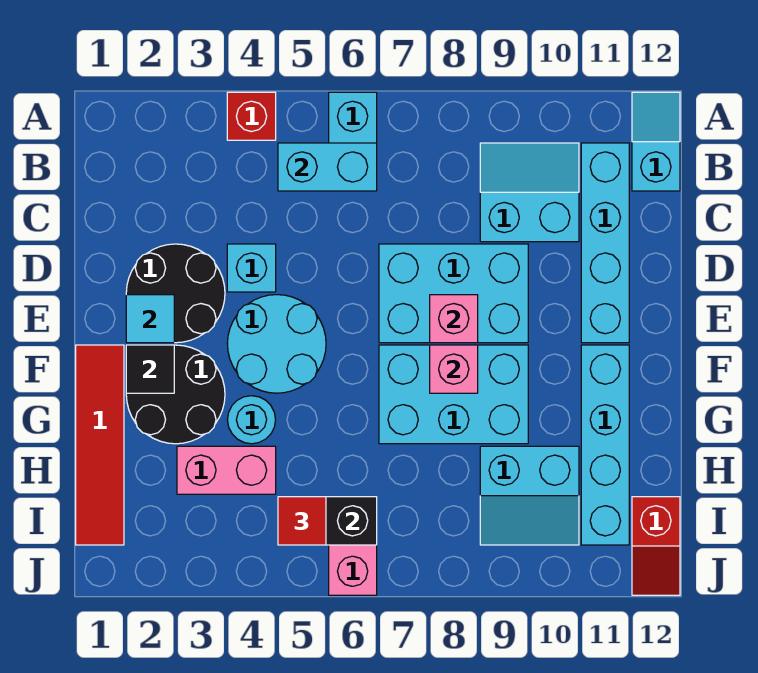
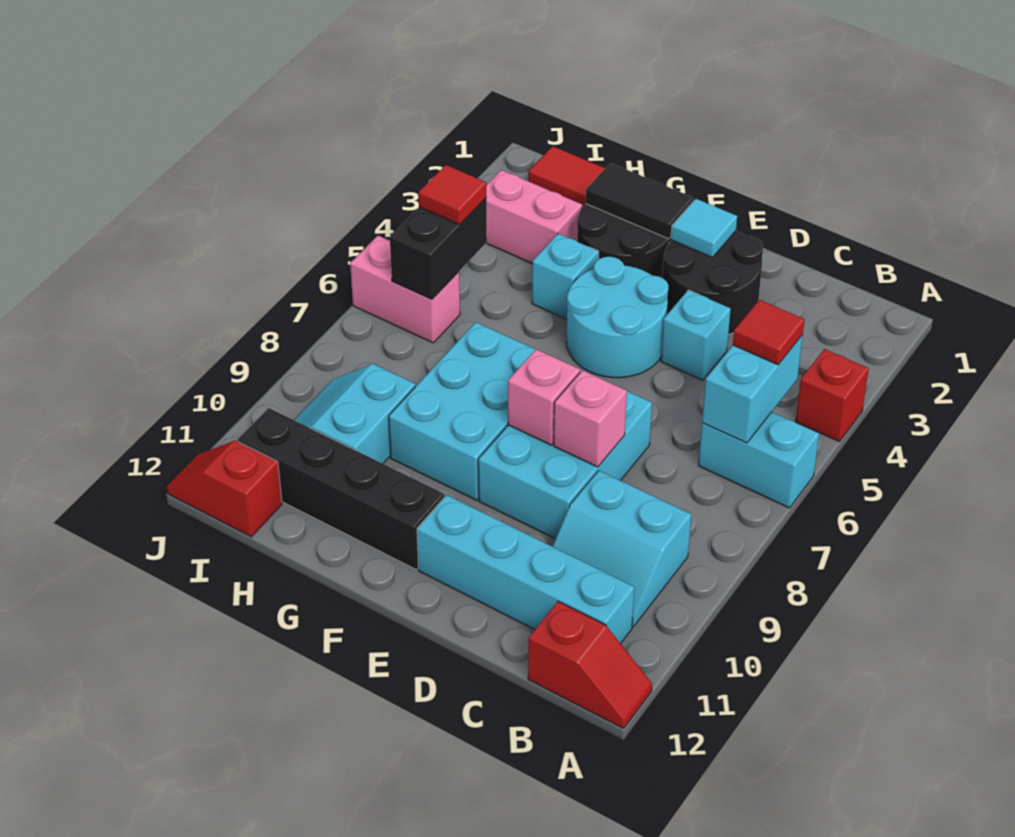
cyan slope A12:B12 level 1 top B -> red slope A12:B12 level 1 top B
none -> red tile B5 level 3
cyan slope B9:C10 level 1 top C -> cyan slope B9:C10 level 1 top 9
black tile F2 level 2 -> black tile F2:G2 level 2
pink brick F8 level 2 -> pink brick D8 level 2
cyan brick F11:I11 level 1 -> black brick F11:I11 level 1
cyan round brick G4 level 1 -> cyan brick G4 level 1
pink brick H3:H4 level 1 -> pink brick H3:I3 level 1

